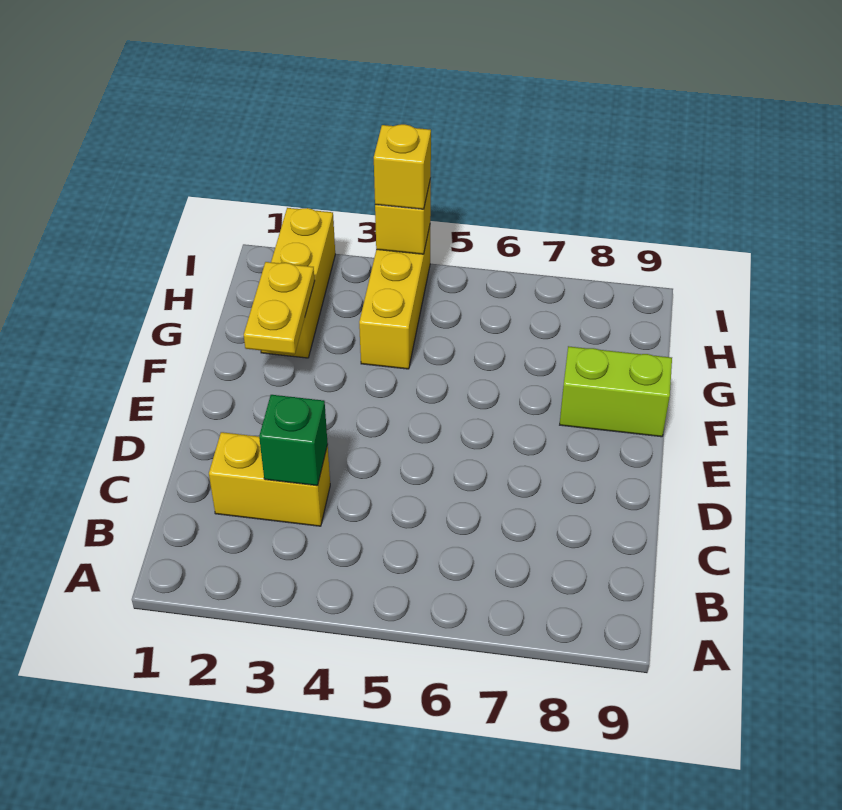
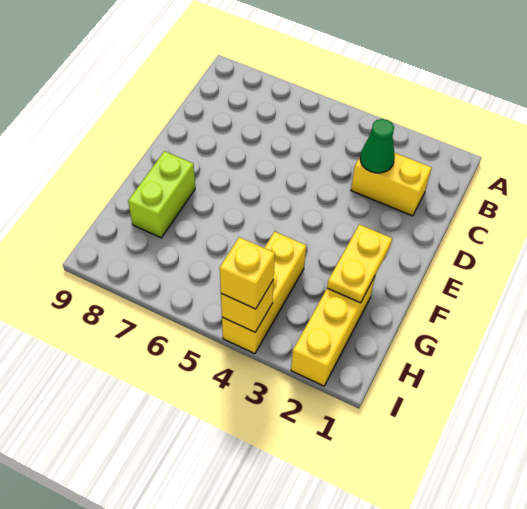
green brick C3 level 2 -> green cone C3 level 2
lime brick F8:F9 level 1 -> lime brick F8:G8 level 1

